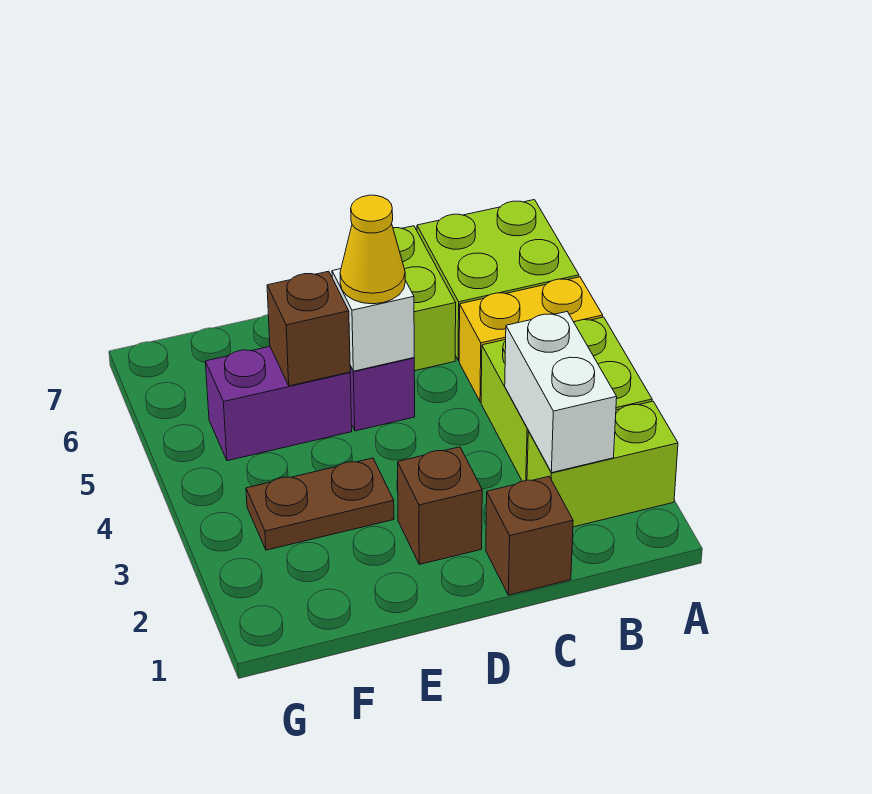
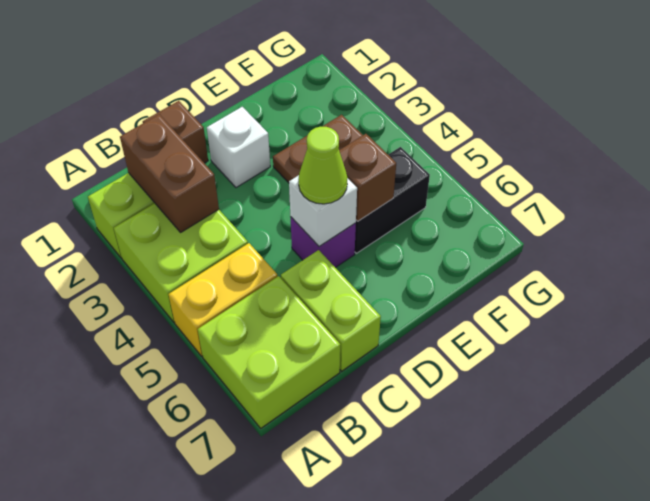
white brick B2:B3 level 2 -> brown brick B2:B3 level 2
brown brick D2 level 1 -> white brick D2 level 1
yellow cone D5 level 3 -> lime cone D5 level 3
purple brick E5:F5 level 1 -> black brick E5:F5 level 1

